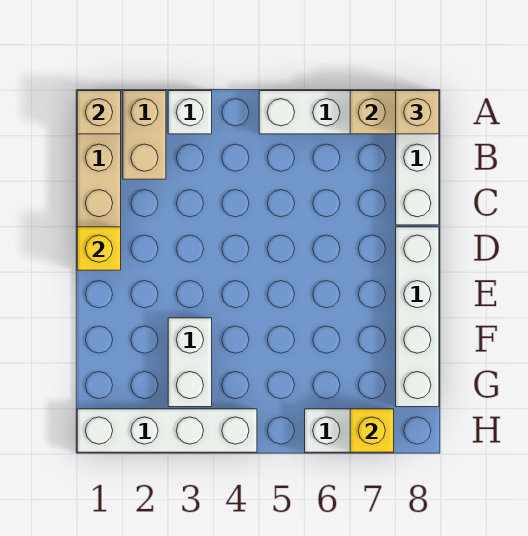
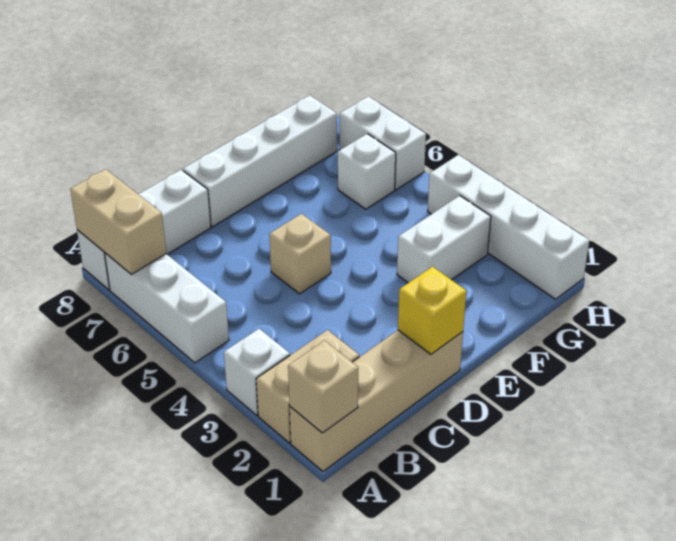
tan brick A8 level 3 -> tan brick D5 level 1
none -> white brick G6 level 1
yellow brick H7 level 2 -> none

